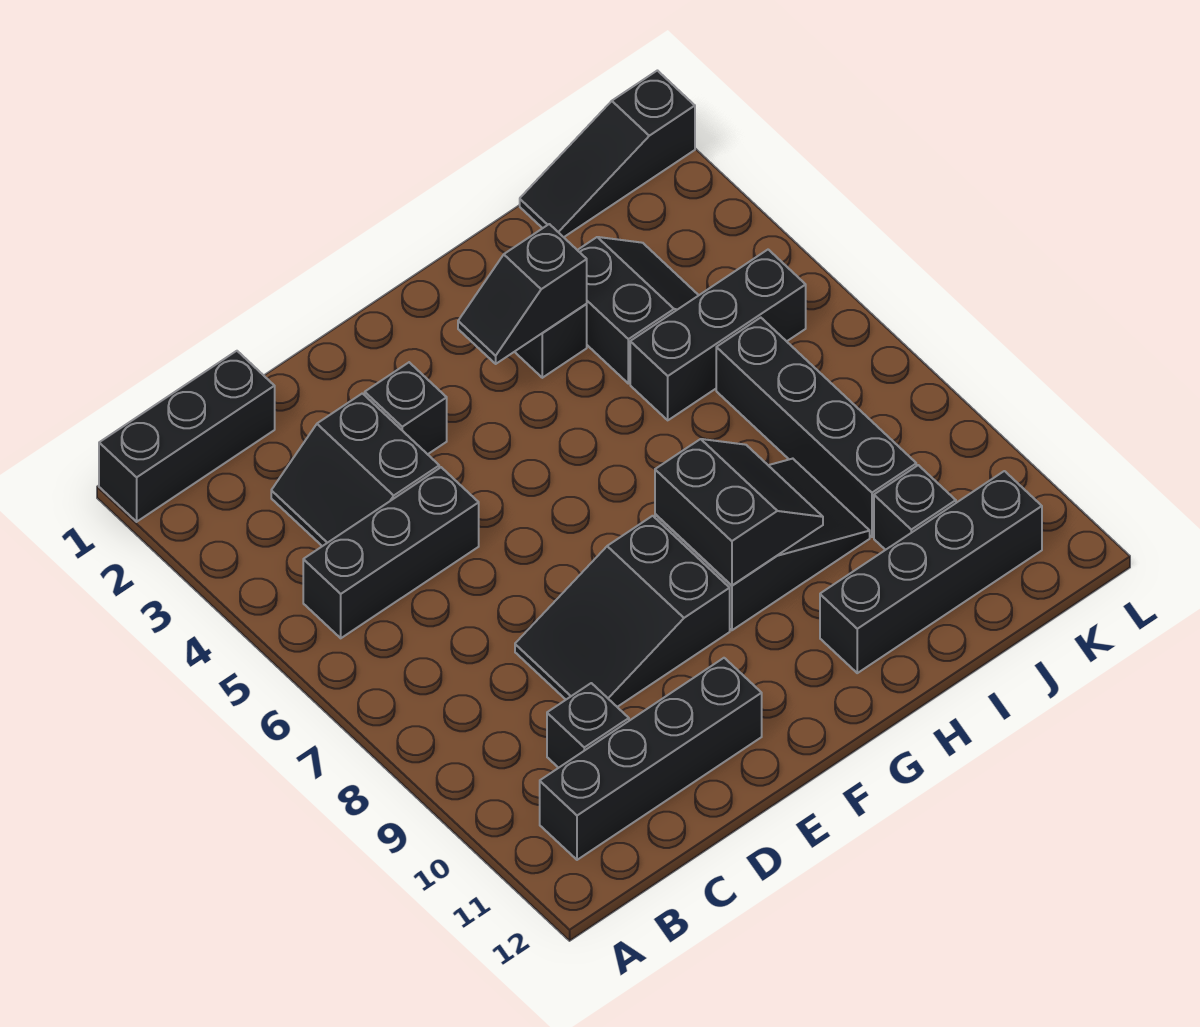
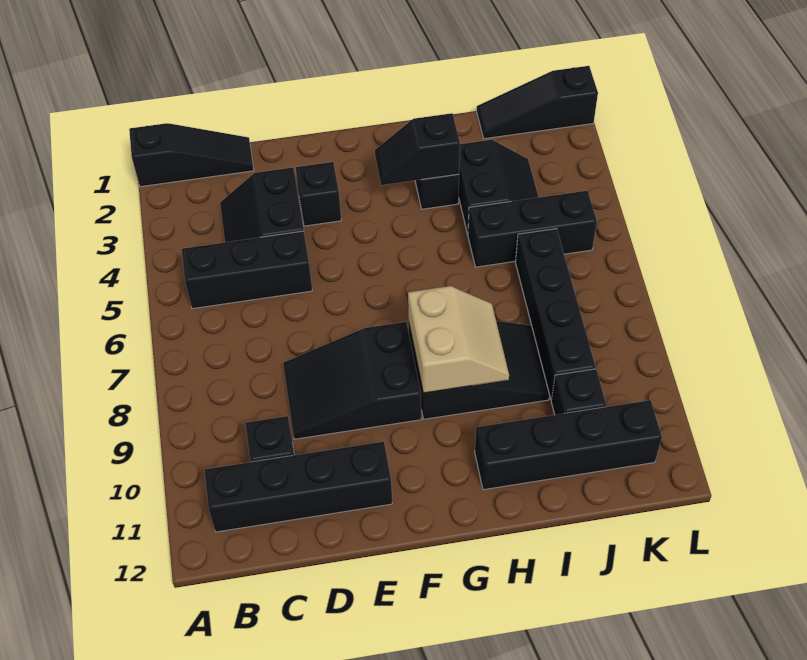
black brick A1:C1 level 1 -> black slope A1:C1 level 1 top A
black slope G8:H9 level 2 top G -> tan slope G8:H9 level 2 top G

